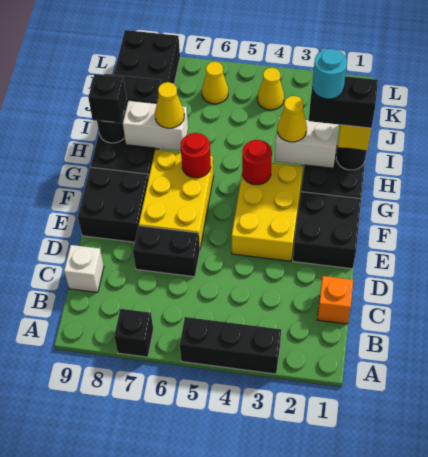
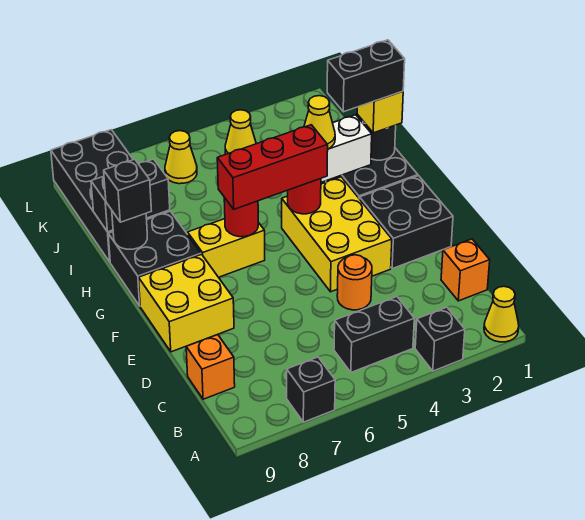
black brick A3:A5 level 1 -> black brick A3 level 1
white brick C9 level 1 -> orange brick C9 level 1
none -> orange round brick D4 level 1
black brick D6:D7 level 1 -> black brick B4:B5 level 1
yellow brick E6:G7 level 1 -> yellow brick G6:G7 level 1
black brick E8:F9 level 1 -> yellow brick E8:F9 level 1
none -> red brick G4:G6 level 3
cyan round brick H2 level 5 -> none
white brick H7:H8 level 2 -> none
yellow cone H7 level 3 -> yellow cone A1 level 1

